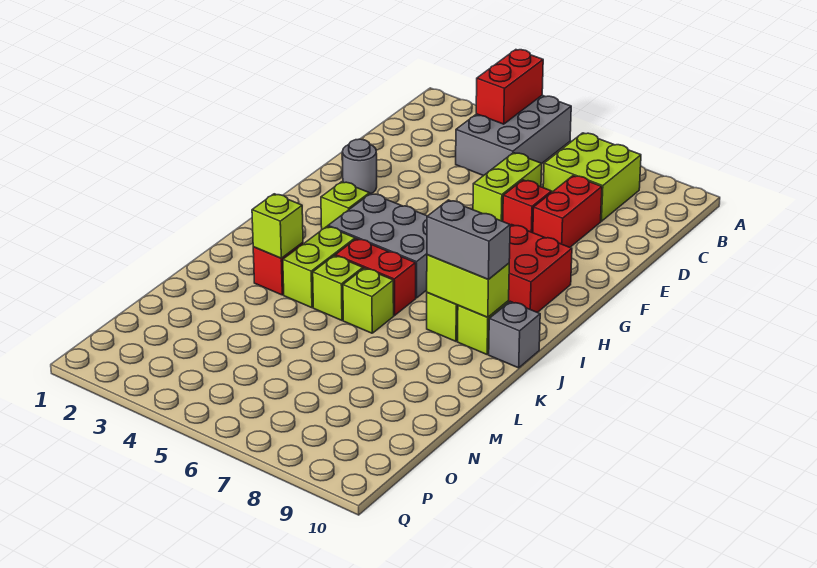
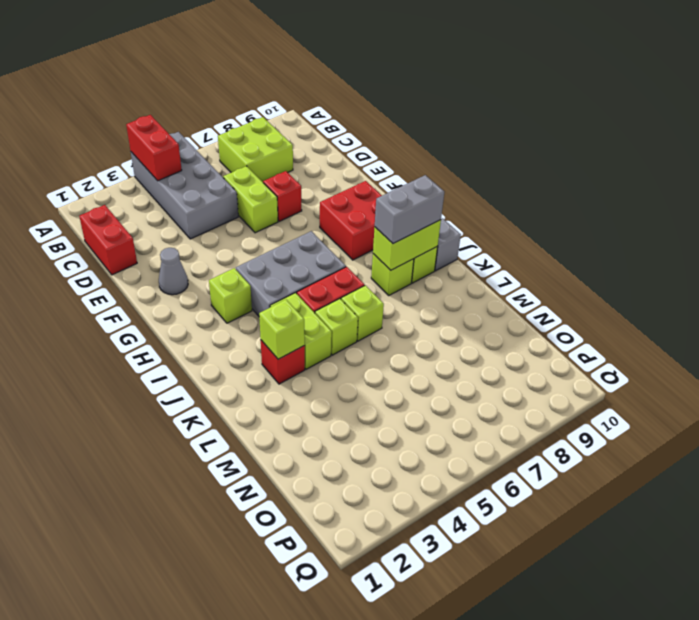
grey brick A4:C5 level 1 -> grey brick A4:D5 level 1
red brick D8:E8 level 1 -> red brick C1:D1 level 1
grey round brick F2 level 1 -> grey cone F2 level 1

